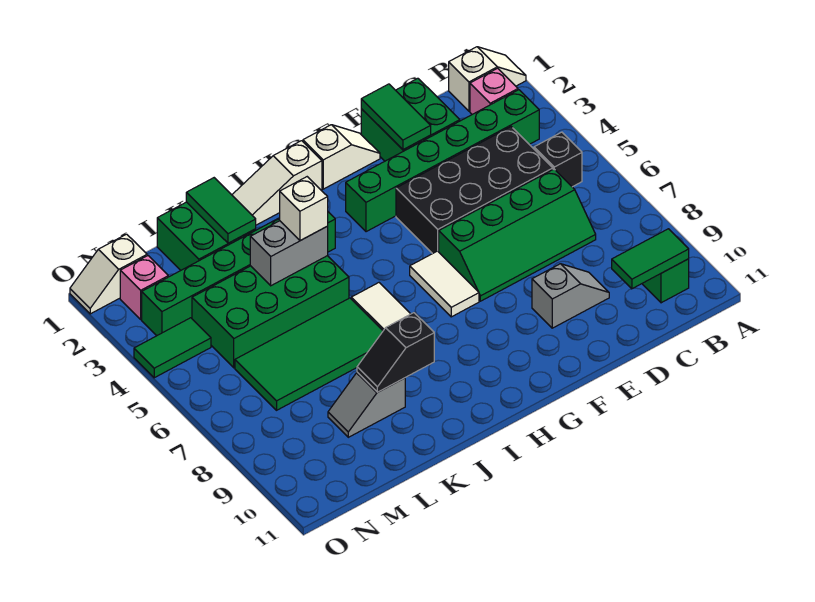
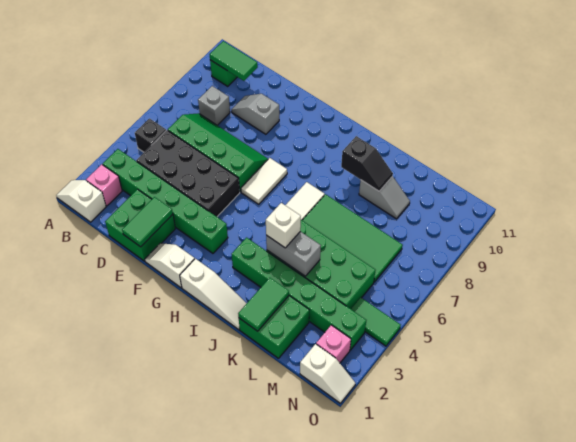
none -> grey brick C8 level 1

